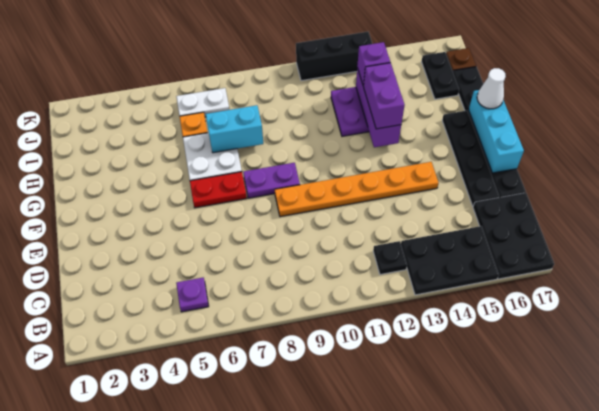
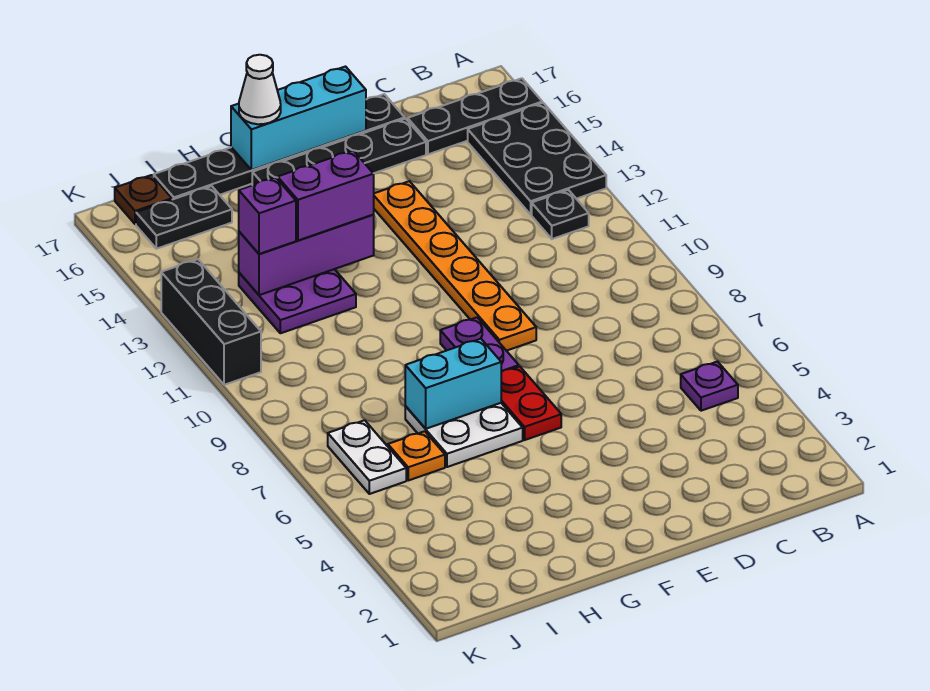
black plate A16:C17 level 1 -> black plate A16:C16 level 1
cyan brick H7:H8 level 2 -> cyan brick G7:H7 level 2

